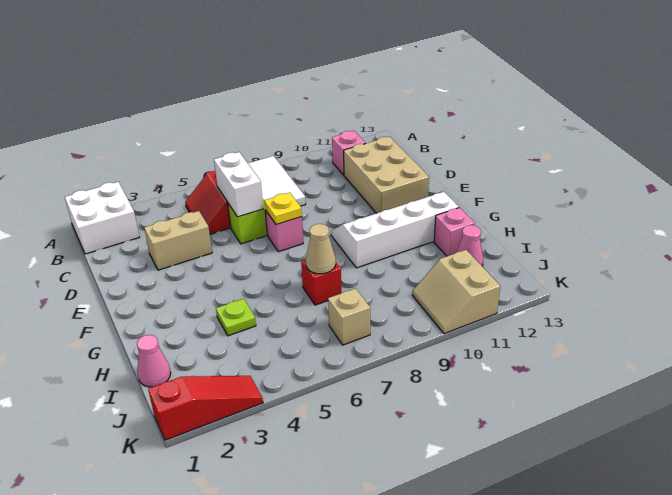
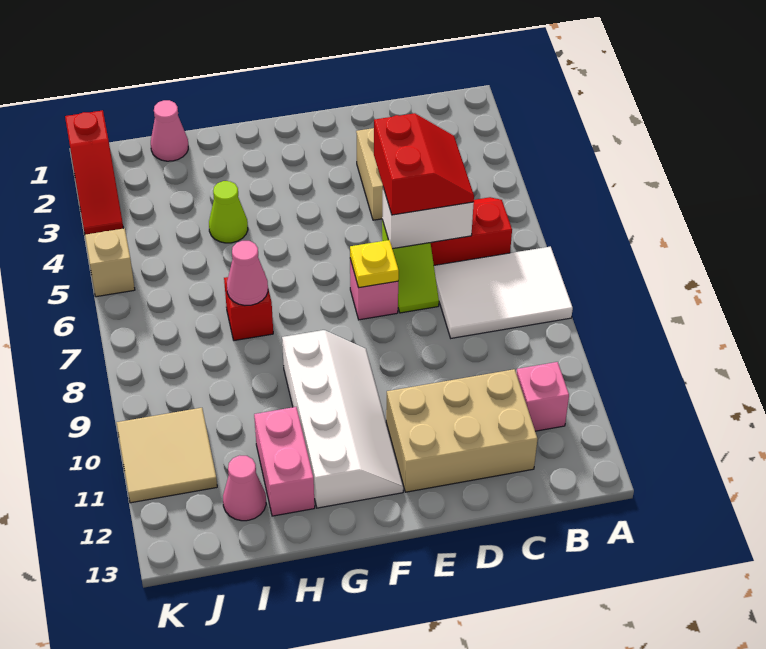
white brick A1:B2 level 1 -> none
none -> red slope C5:D6 level 3 top D
lime plate H4 level 1 -> lime cone H4 level 1
tan cone H7 level 2 -> pink cone H7 level 2
pink brick H12 level 1 -> pink brick H11:H12 level 1
tan brick J7 level 1 -> tan brick K5 level 1
tan slope J10:K11 level 1 top 11 -> tan tile J10:K11 level 1

